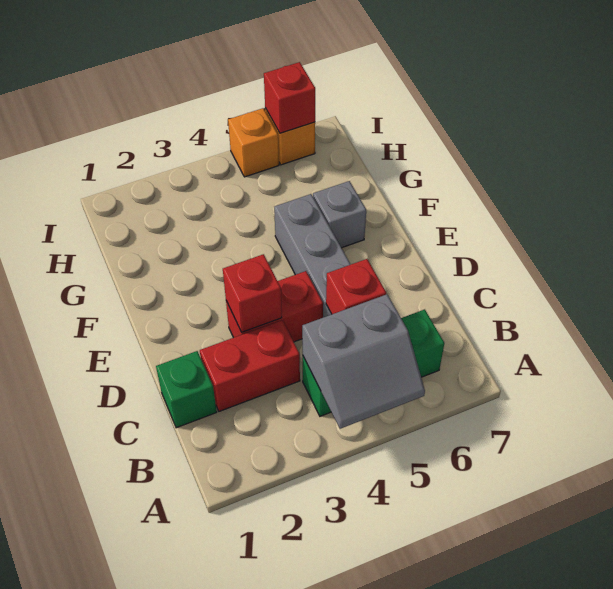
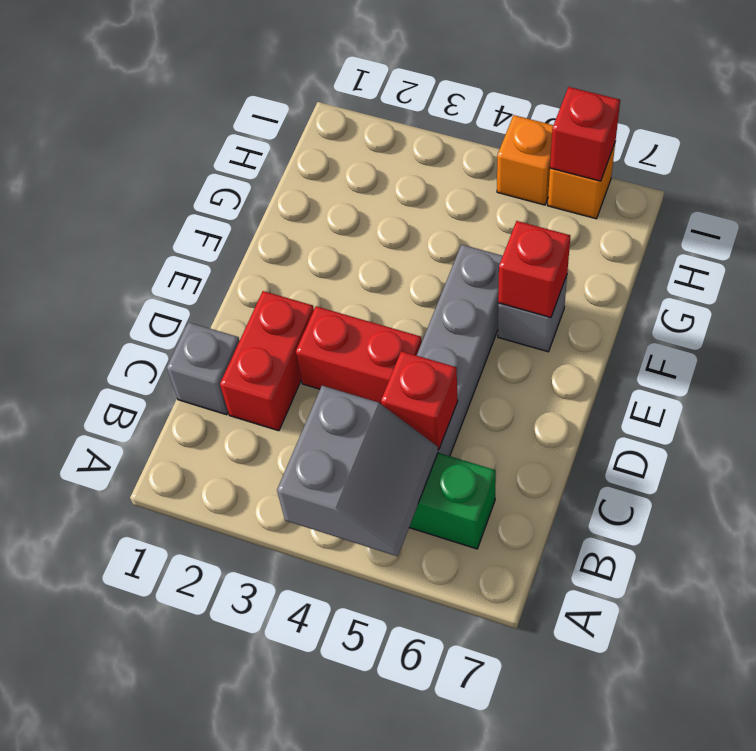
grey slope A4:B5 level 2 top B -> grey slope A4:B5 level 2 top 4
green brick C1 level 1 -> grey brick C1 level 1
red brick C2:C3 level 1 -> red brick C2:D2 level 1
red brick D3 level 2 -> red brick F6 level 2

